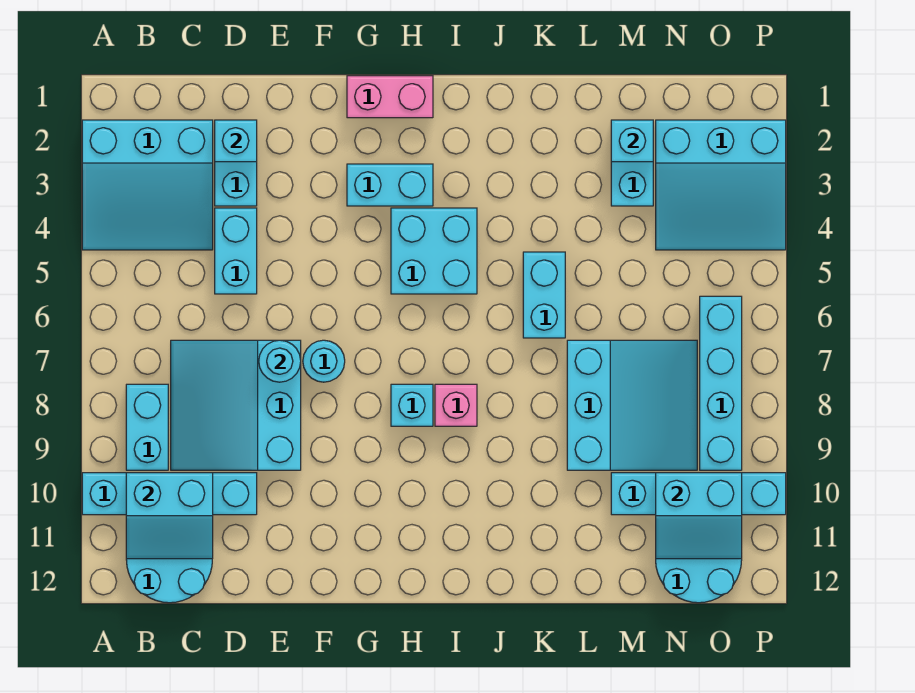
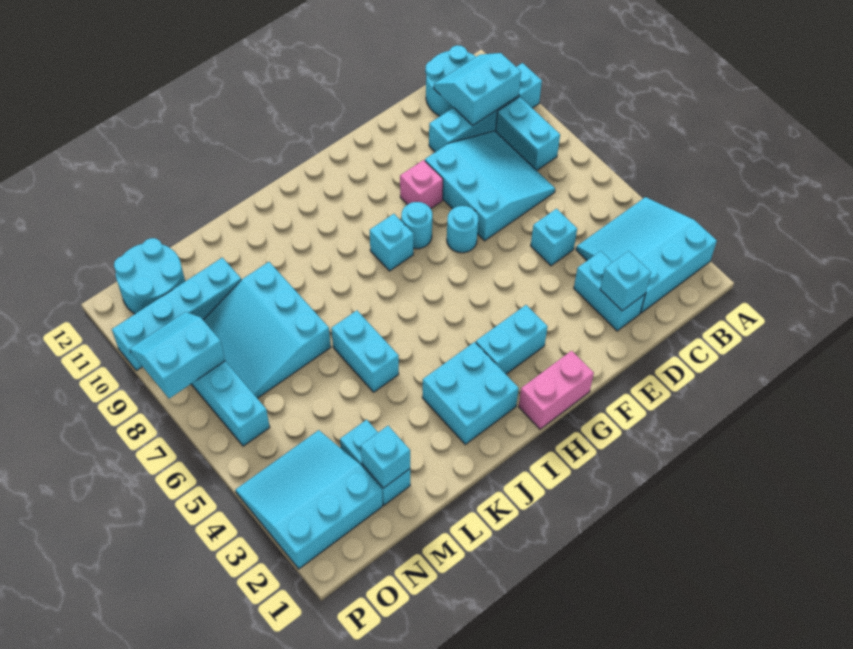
cyan brick D4:D5 level 1 -> cyan brick D5 level 1
cyan round brick E7 level 2 -> cyan round brick G8 level 1
cyan brick H4:I5 level 1 -> cyan brick I2:J3 level 1
pink brick I8 level 1 -> pink brick F9 level 1
cyan slope N10:O11 level 2 top 10 -> cyan slope O8:P9 level 2 top 8

